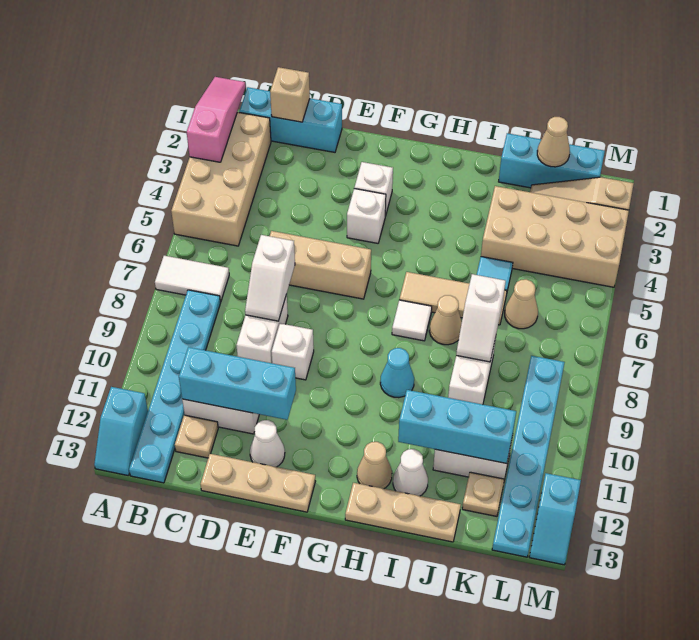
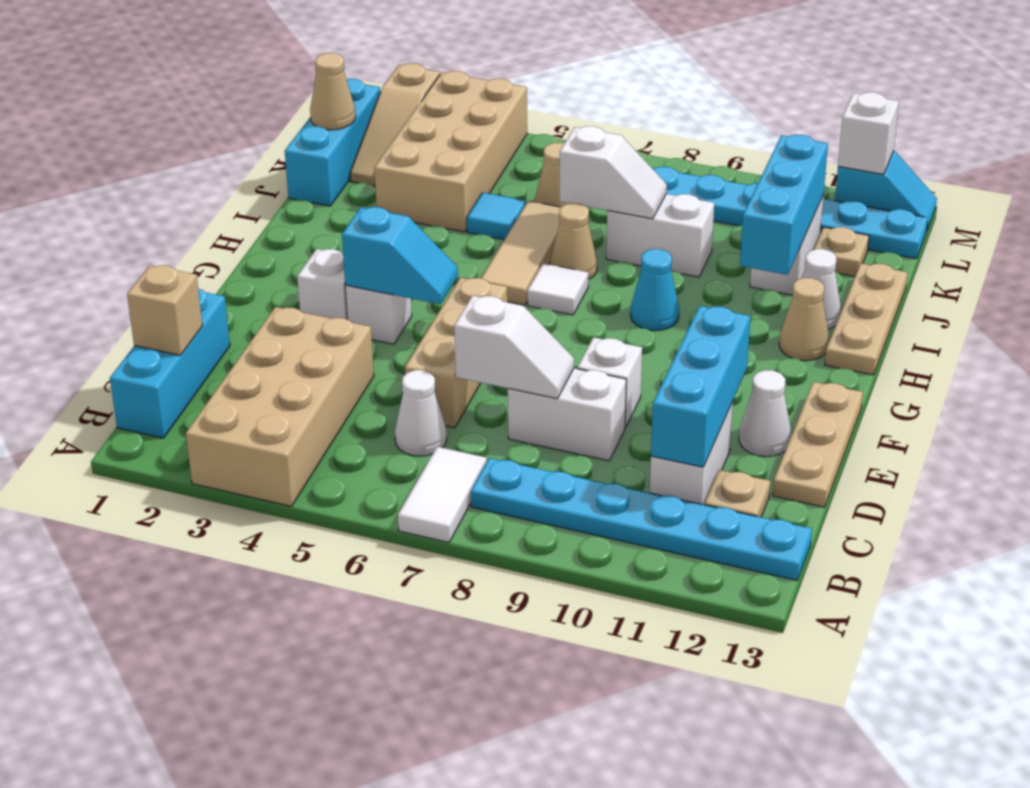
pink slope A1:A3 level 2 top 3 -> none
tan brick A2:B5 level 1 -> tan brick A3:D4 level 1
cyan slope A12:A13 level 1 top 12 -> cyan slope F4:F5 level 2 top 4
none -> white cone C6 level 1
none -> white brick M12 level 2

